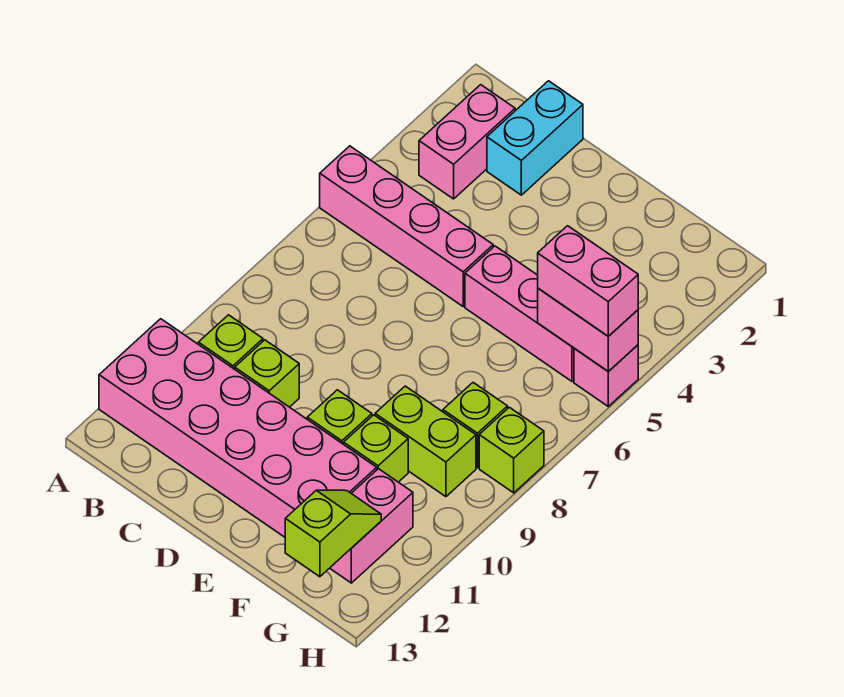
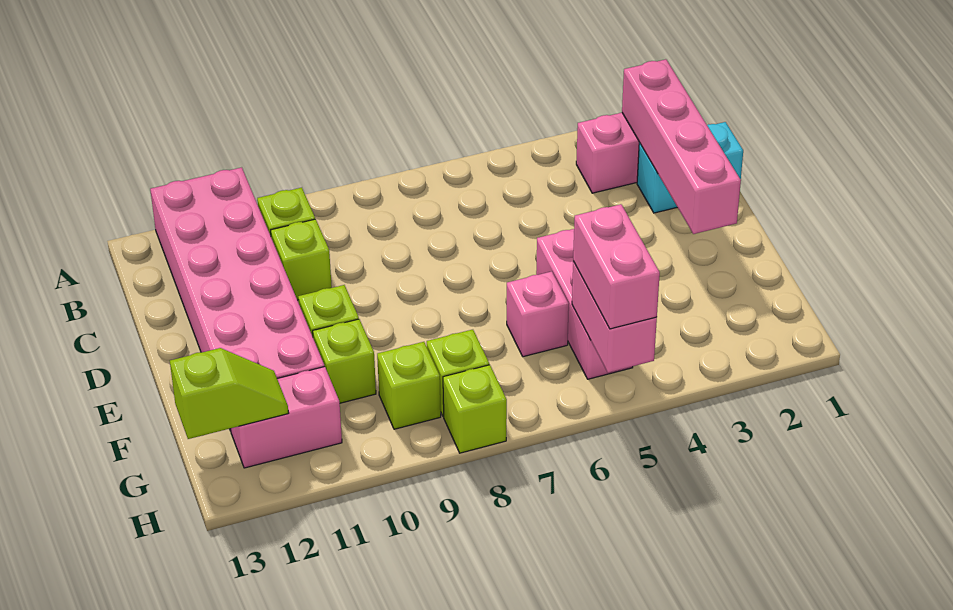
pink brick A5:D5 level 1 -> pink brick B2:E2 level 2
lime brick F9:G9 level 1 -> lime brick G9 level 1
pink brick H5 level 1 -> pink brick F6 level 1

